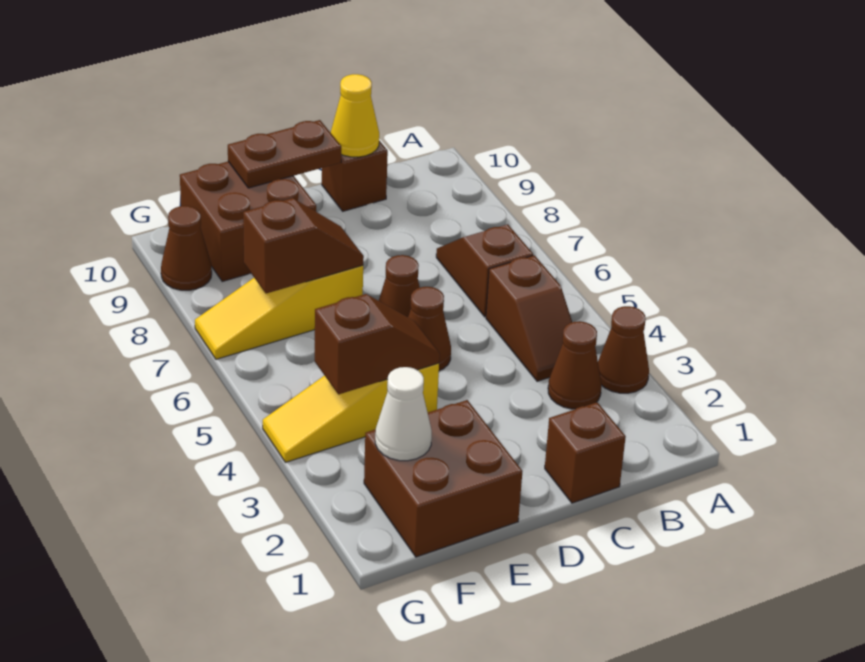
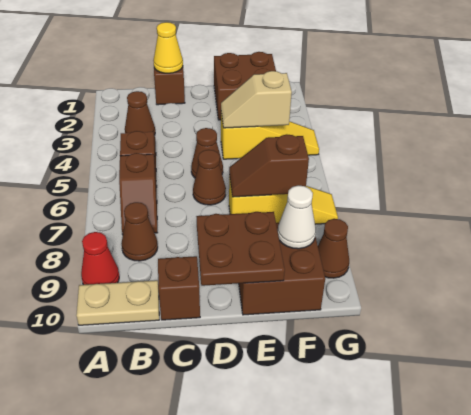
brown cone A3 level 1 -> brown cone B8 level 1
none -> red cone A9 level 1
none -> tan plate A10:B10 level 1
yellow cone C10 level 2 -> yellow cone C1 level 2
brown plate D10:E10 level 2 -> brown plate D9:E10 level 2
brown slope E4:F4 level 2 top F -> tan slope E4:F4 level 2 top F
white cone F2 level 2 -> white cone F9 level 2

